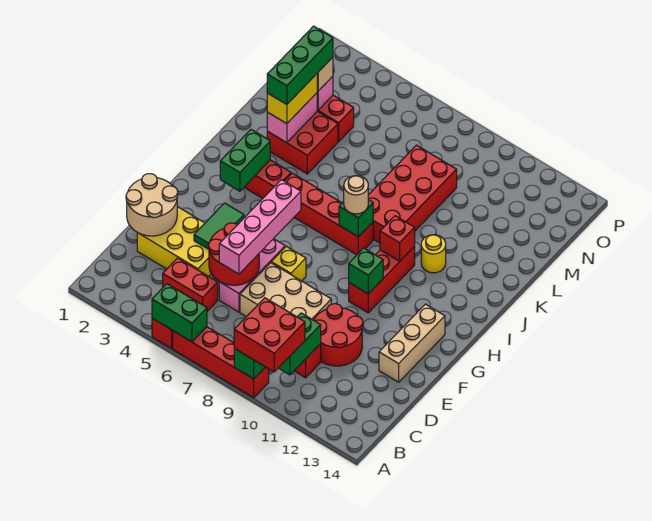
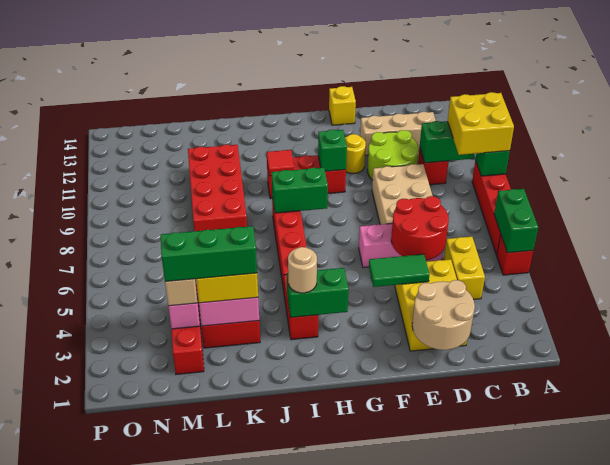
red brick A9:B10 level 3 -> yellow brick A9:B10 level 3
red brick C4:C5 level 1 -> yellow brick C4:C5 level 1
pink brick D6:G6 level 3 -> none
red round brick D10:E11 level 1 -> lime round brick D10:E11 level 1
tan brick E13:G13 level 1 -> tan brick C12:E12 level 1
yellow brick F7 level 1 -> yellow brick F14 level 1
green brick I8 level 2 -> green brick H8:I8 level 2
tan round brick I8 level 3 -> tan round brick I3 level 3
red brick I10 level 2 -> red tile I10 level 2
red brick J8:M9 level 1 -> red brick K8:L11 level 1
yellow round brick J11 level 1 -> yellow round brick F11 level 1

